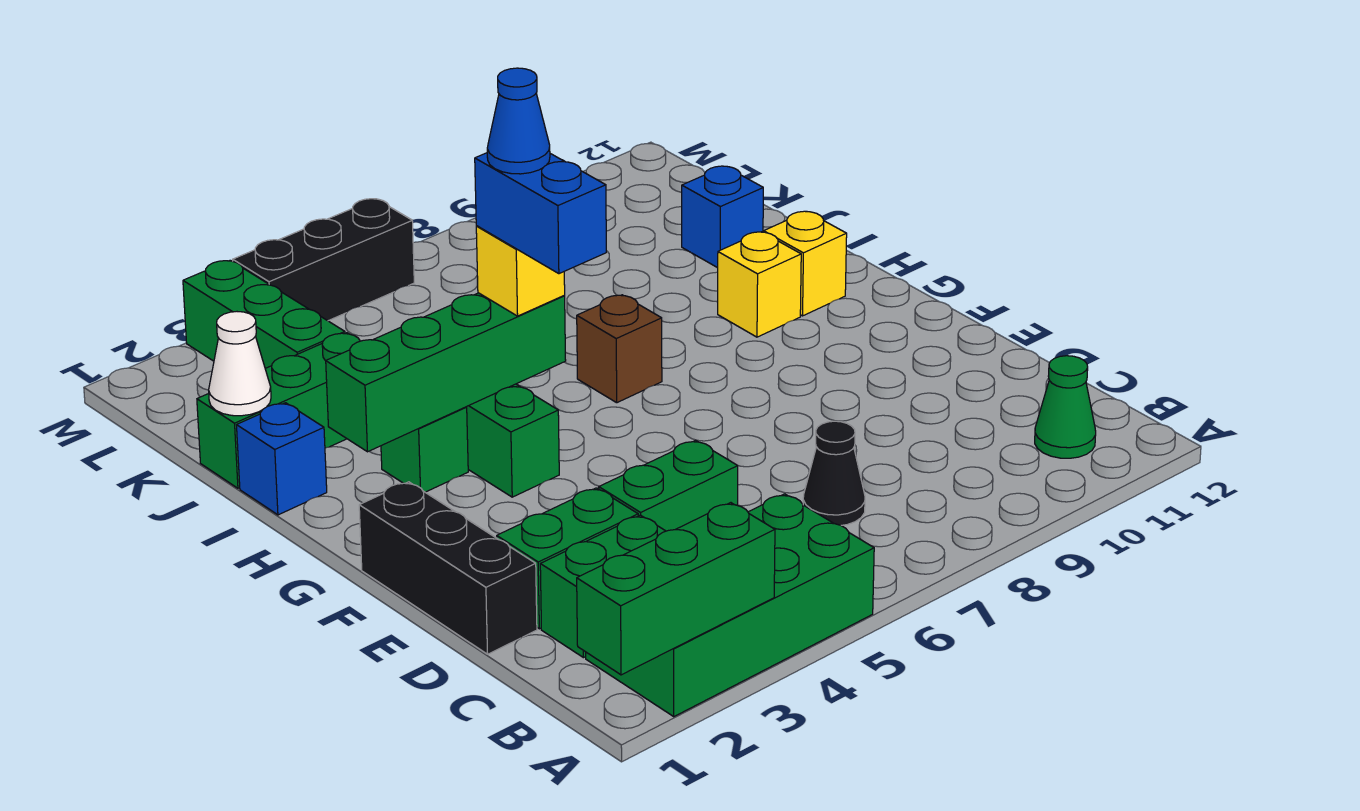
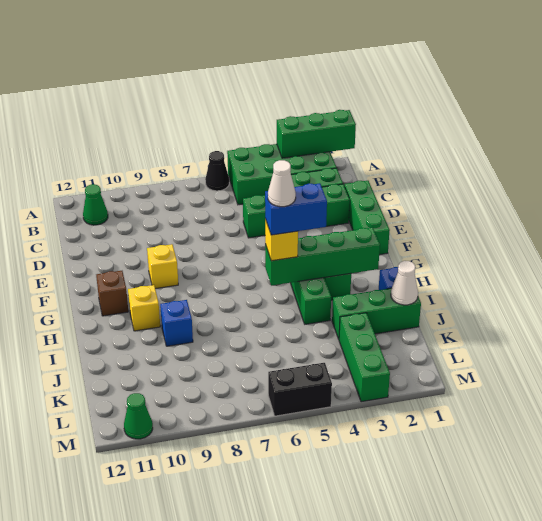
black cone C7 level 1 -> black cone A6 level 1
black brick D1:F1 level 1 -> green brick D1:F1 level 1
blue brick G5:H5 level 4 -> blue brick H4:H5 level 4
blue cone H5 level 5 -> white cone H5 level 5
brown brick H7 level 1 -> brown brick G11 level 1
yellow brick H11 level 1 -> yellow brick F9 level 1
blue brick J11 level 1 -> blue brick I9 level 1
black brick M4:M6 level 1 -> black brick M5:M6 level 1
none -> green cone M11 level 1

